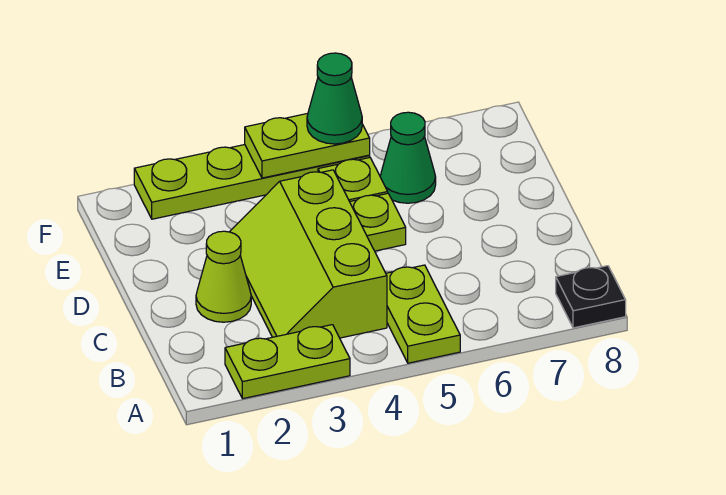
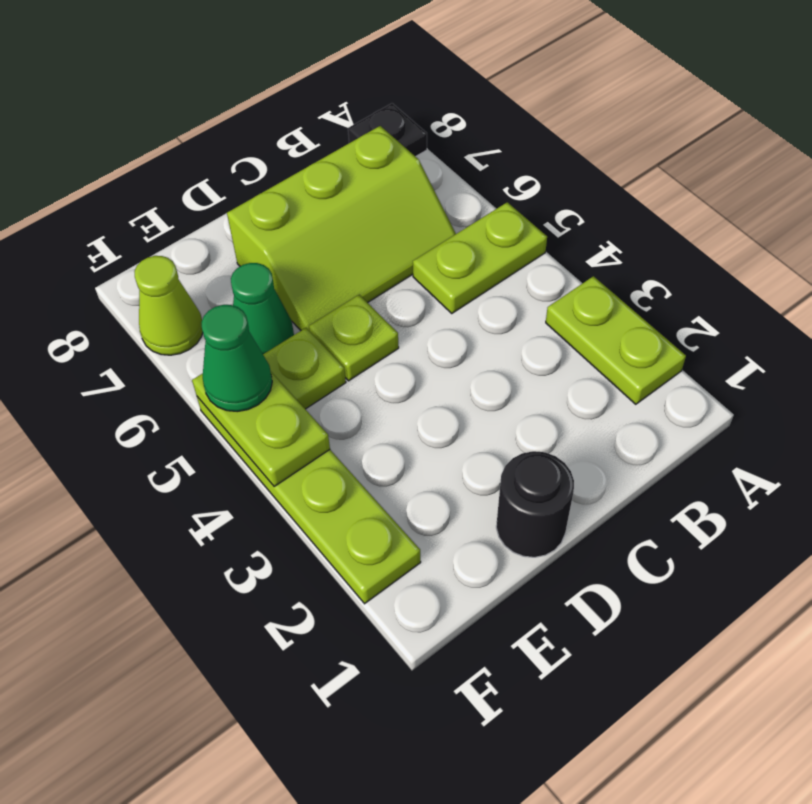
lime slope B3:D4 level 1 top 4 -> lime slope B6:D7 level 1 top 7
lime cone C2 level 1 -> lime cone F7 level 1
none -> black round brick D1 level 1

